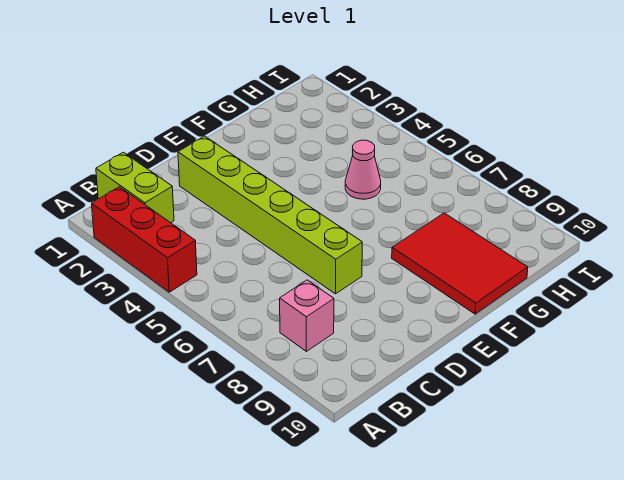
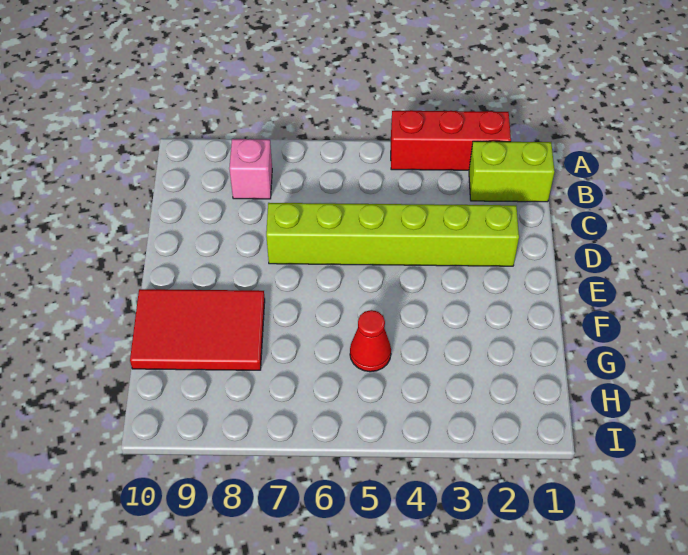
pink cone G5 level 1 -> red cone G5 level 1

